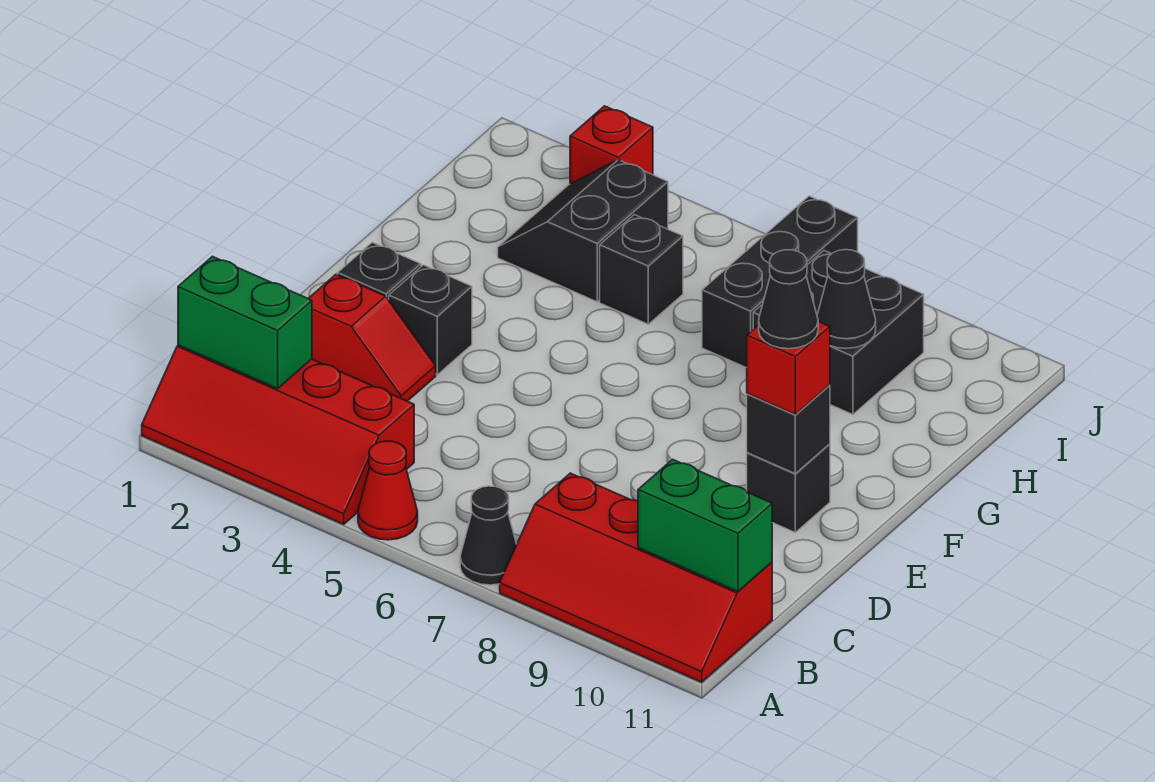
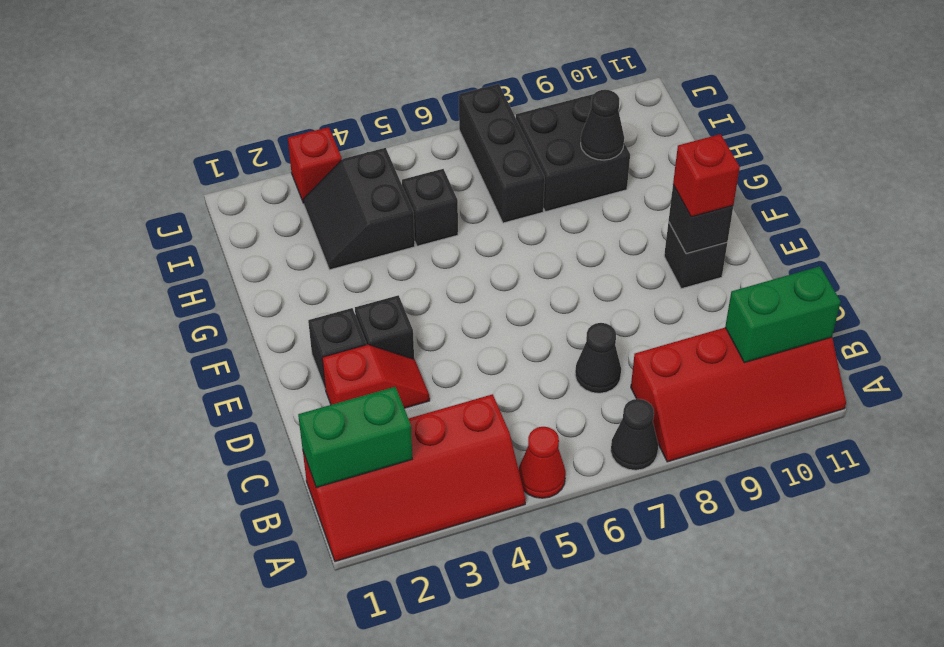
black cone E10 level 4 -> black cone C7 level 1

